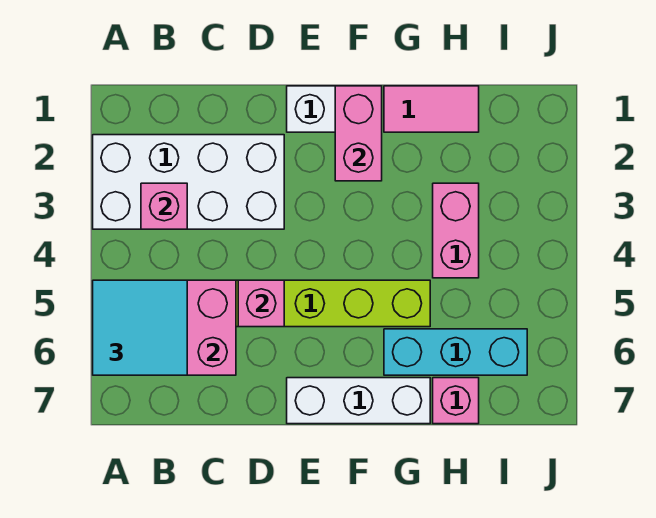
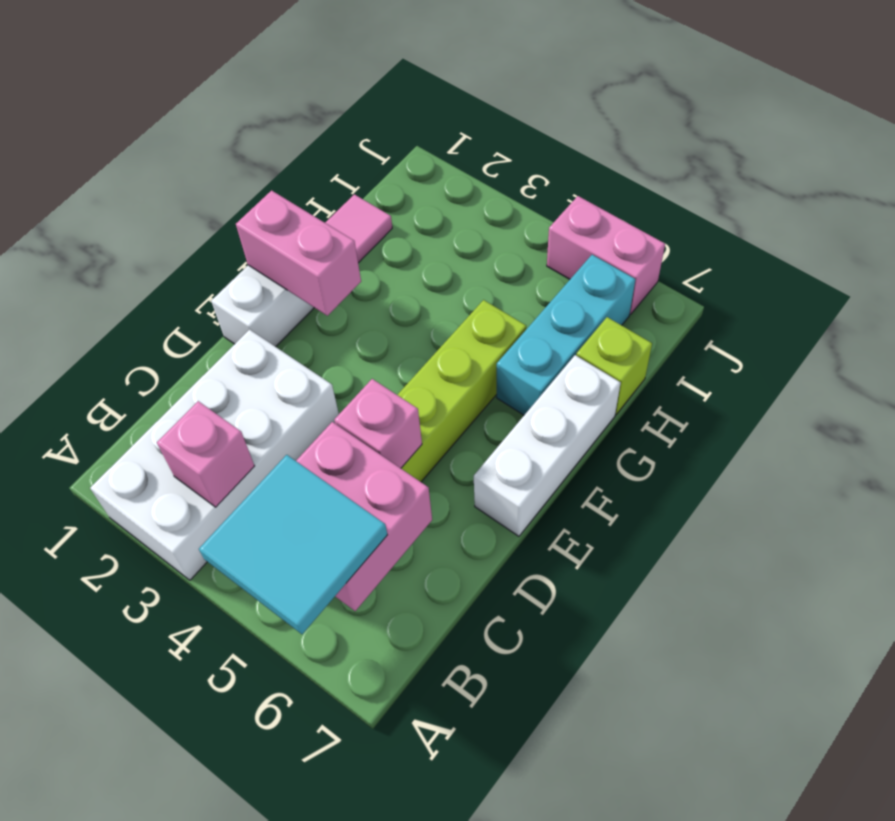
pink brick H3:H4 level 1 -> pink brick J5:J6 level 1
pink brick H7 level 1 -> lime brick H7 level 1

